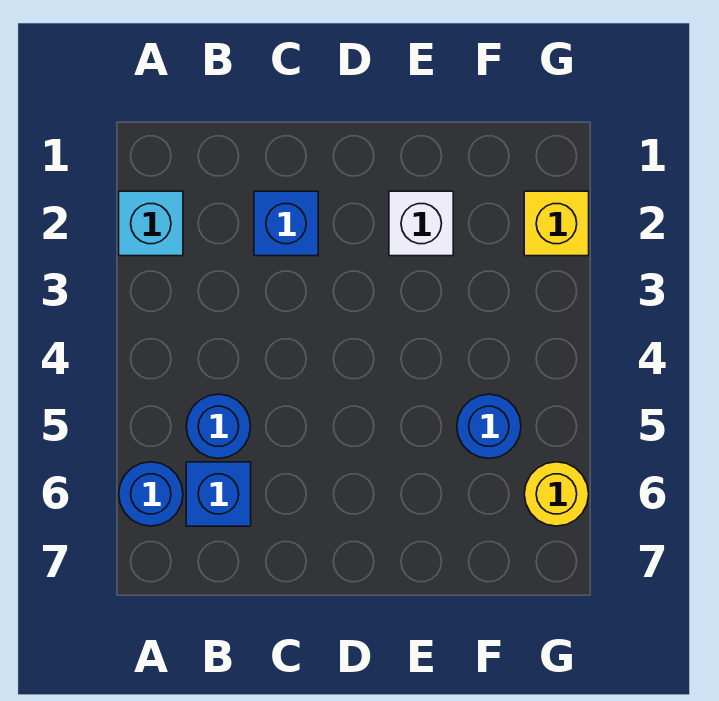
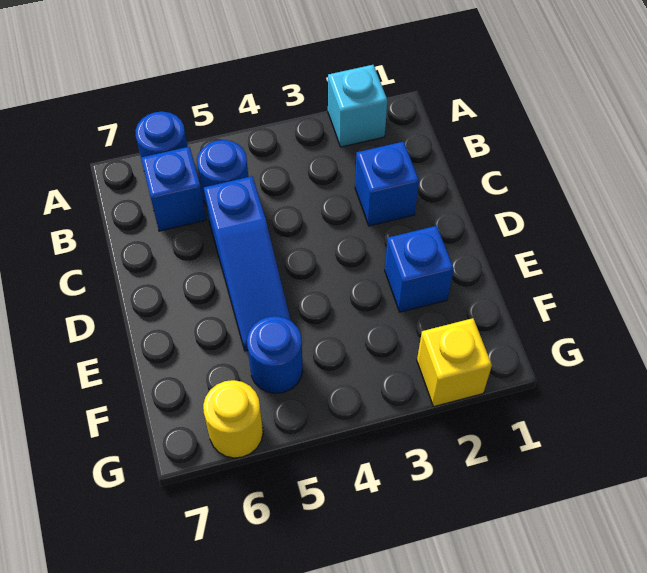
none -> blue slope C5:E5 level 1 top C
white brick E2 level 1 -> blue brick E2 level 1

